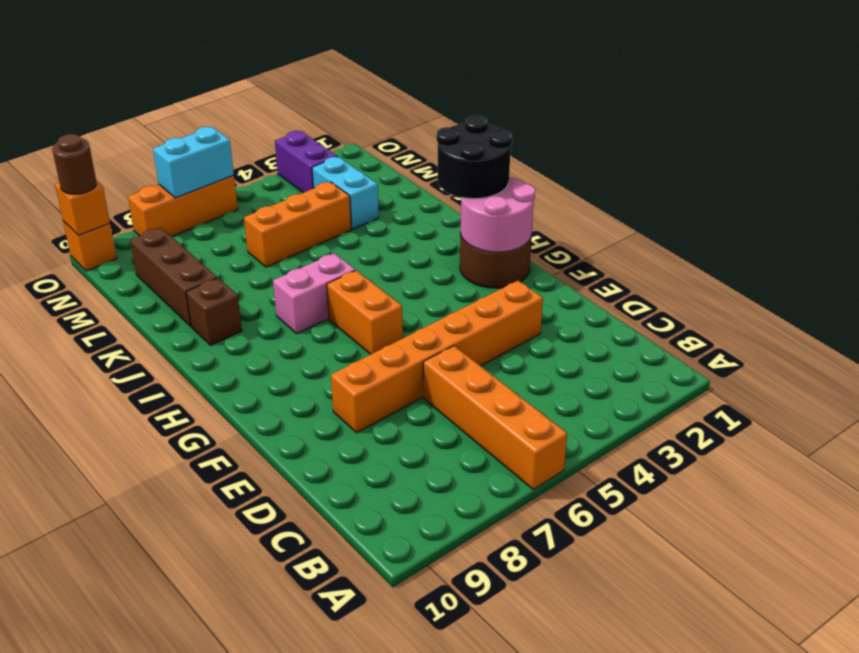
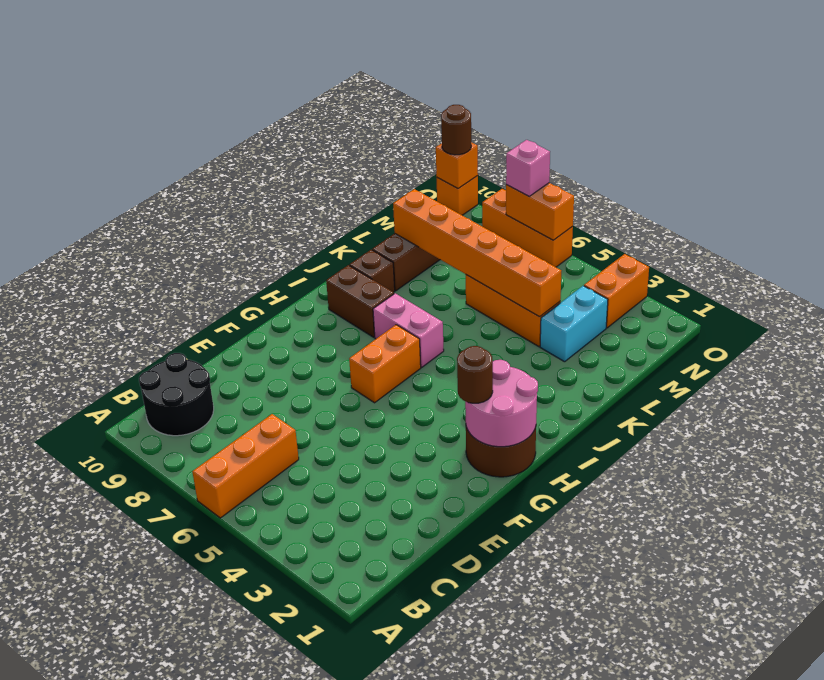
orange brick A6:D6 level 1 -> orange brick A6:C6 level 1
orange brick E3:E8 level 1 -> orange brick L4:L9 level 2
none -> brown round brick G2 level 3
black round brick H1:I2 level 3 -> black round brick B9:C10 level 1
none -> brown brick I8:I9 level 1
purple brick N3:O3 level 1 -> orange brick N3:O3 level 1
cyan brick O6:O7 level 2 -> orange brick O6:O7 level 2
none -> pink brick O7 level 3

